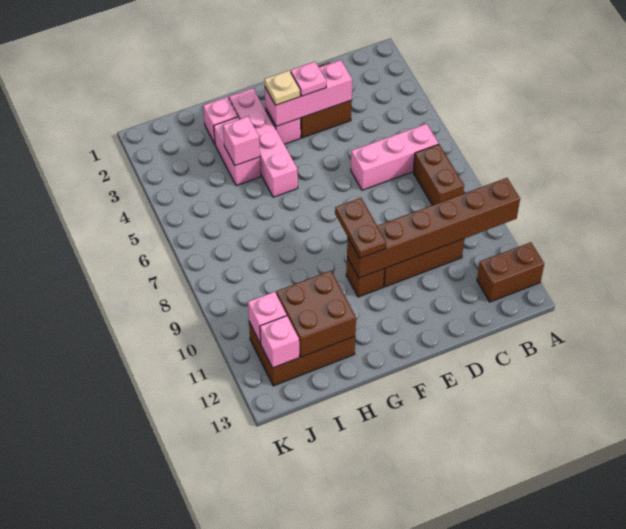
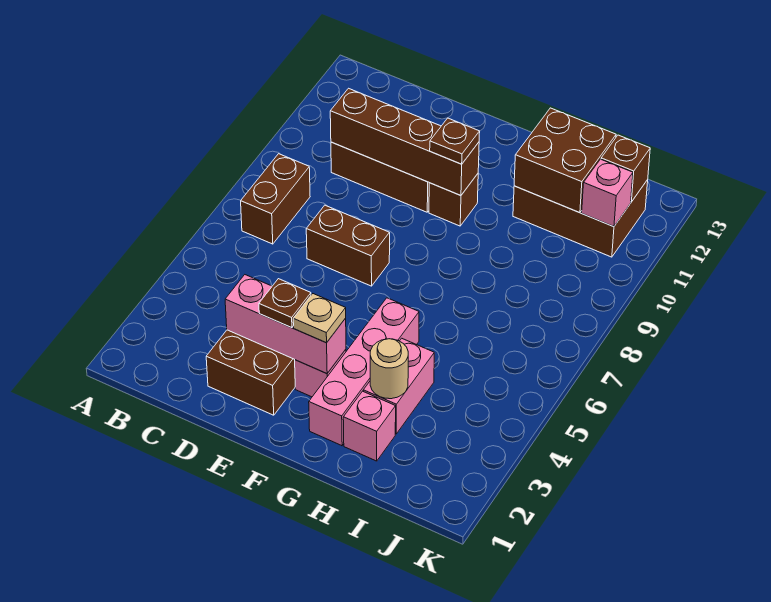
brown brick A10:F10 level 2 -> brown brick C10:F10 level 2
brown brick A12:B12 level 1 -> brown brick D7:E7 level 1
pink brick B6:D6 level 1 -> none
pink plate E3 level 3 -> brown plate E3 level 3
brown plate F9:F10 level 3 -> brown plate F10 level 3
none -> tan round brick H3 level 2
pink brick H4 level 2 -> none
pink brick J12 level 2 -> brown brick J12 level 2

